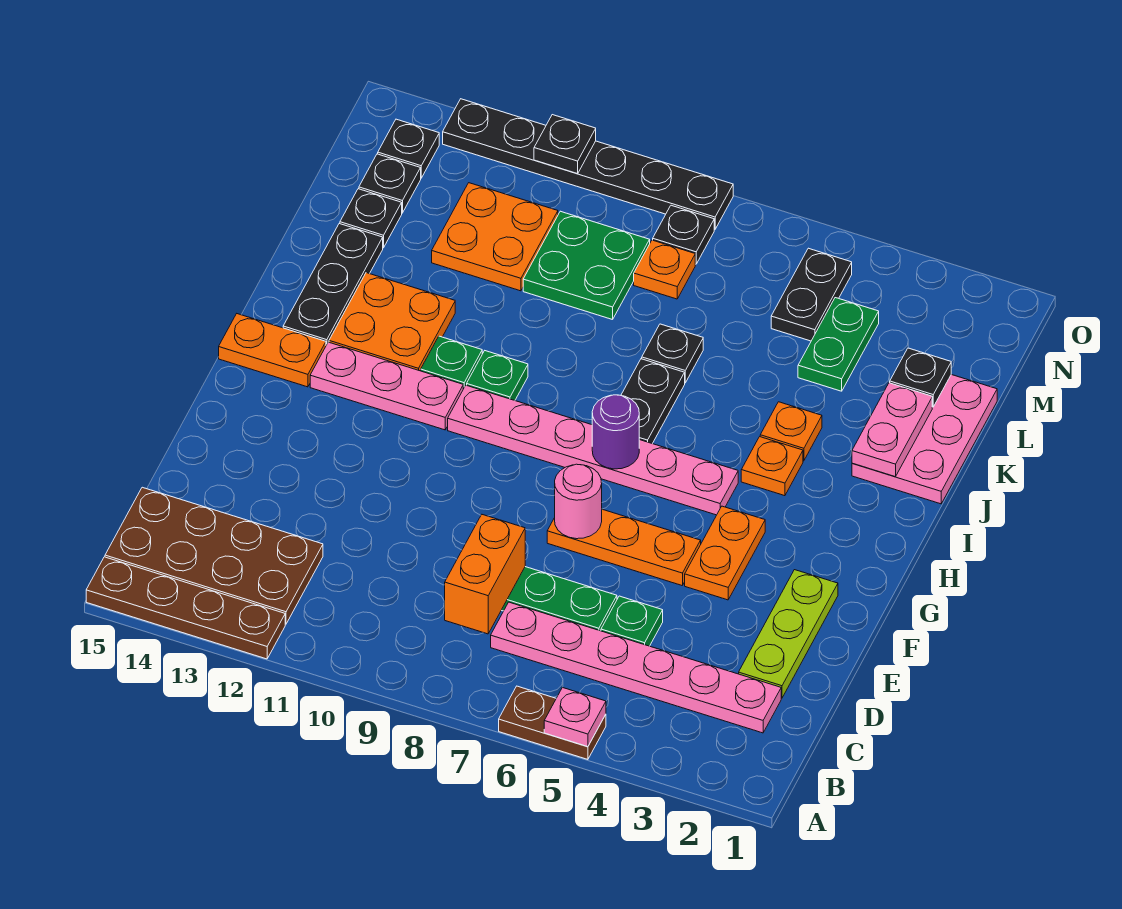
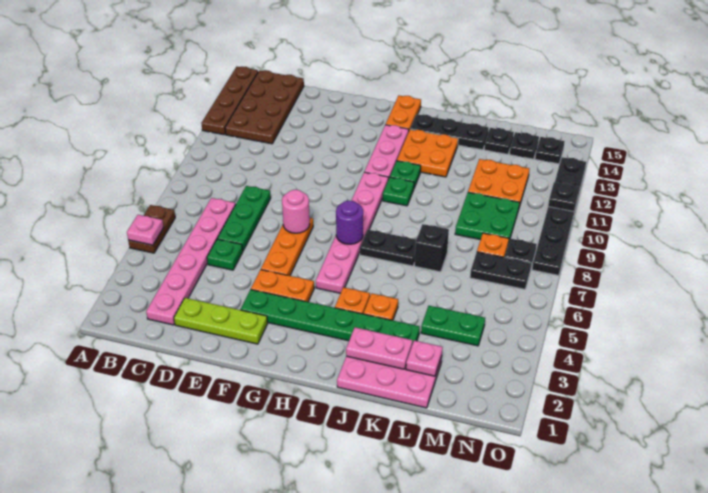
orange brick C8:D8 level 2 -> none
none -> green plate F3:K3 level 1
black plate K7 level 1 -> black brick K7 level 1
black plate L2 level 2 -> pink plate L2 level 2
black plate M5:N5 level 1 -> black plate M7:N7 level 1

